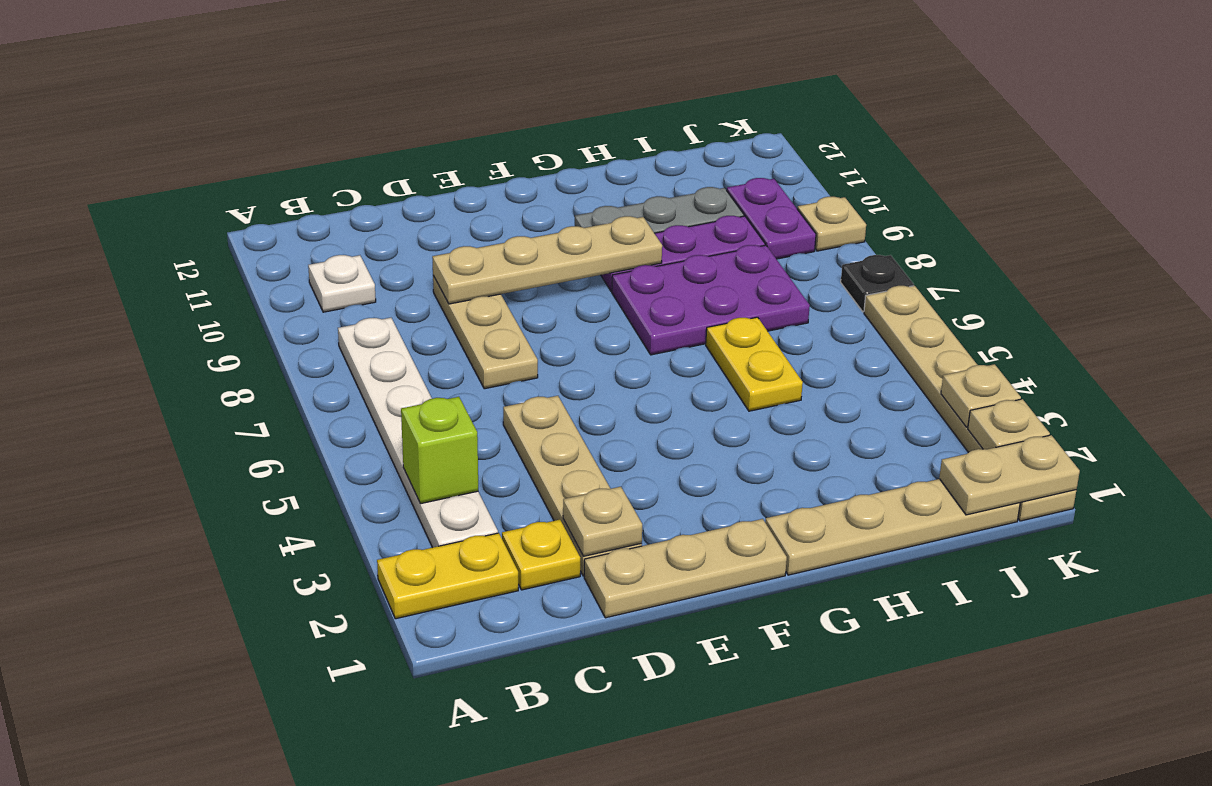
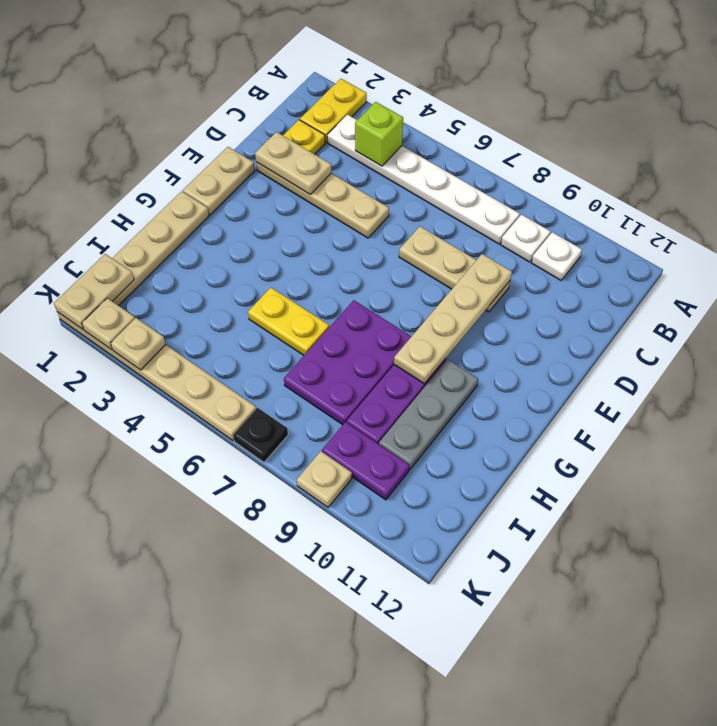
none -> white plate B9 level 1
tan plate D1:F1 level 1 -> tan plate E1:F1 level 1
tan plate D2 level 2 -> tan plate D2:D3 level 2

